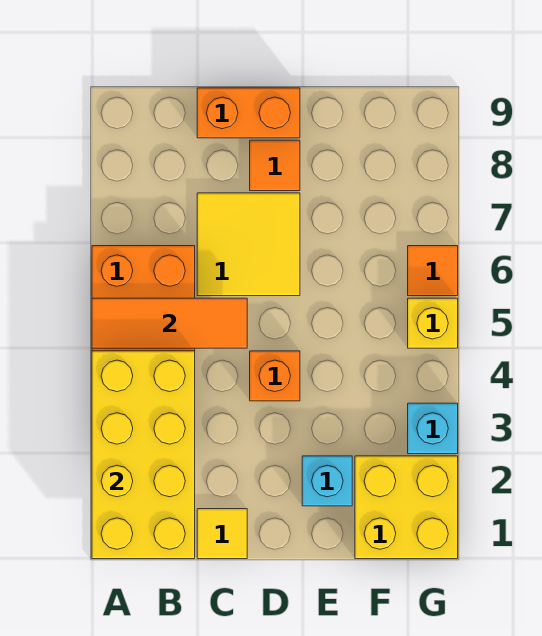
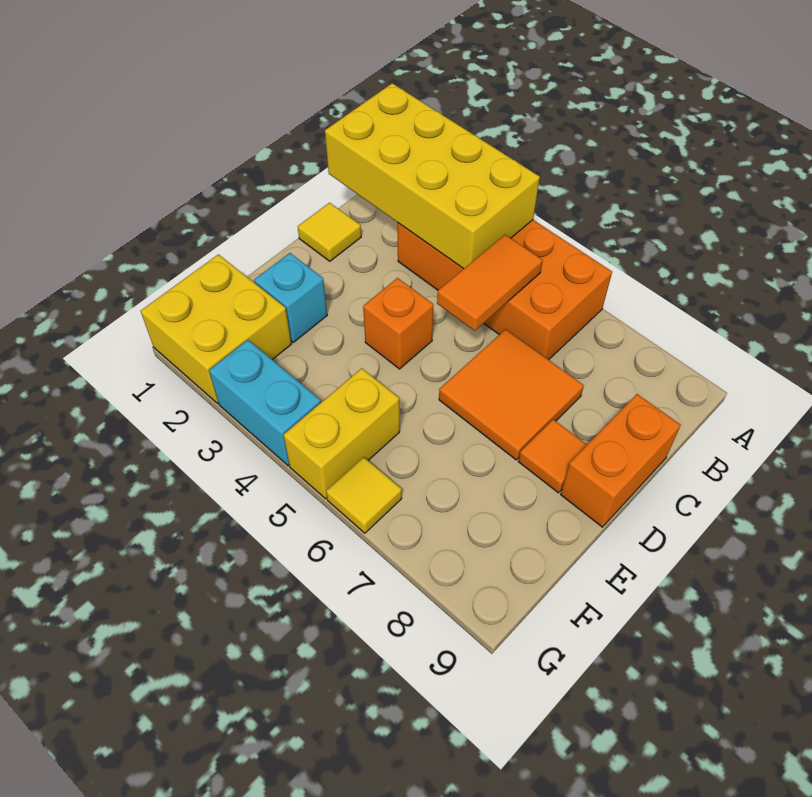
orange tile A5:C5 level 2 -> orange tile B5:C5 level 2
yellow tile C6:D7 level 1 -> orange tile C6:D7 level 1
cyan brick G3 level 1 -> cyan brick G3:G4 level 1
yellow brick G5 level 1 -> yellow brick F5:G5 level 1
orange tile G6 level 1 -> yellow tile G6 level 1

